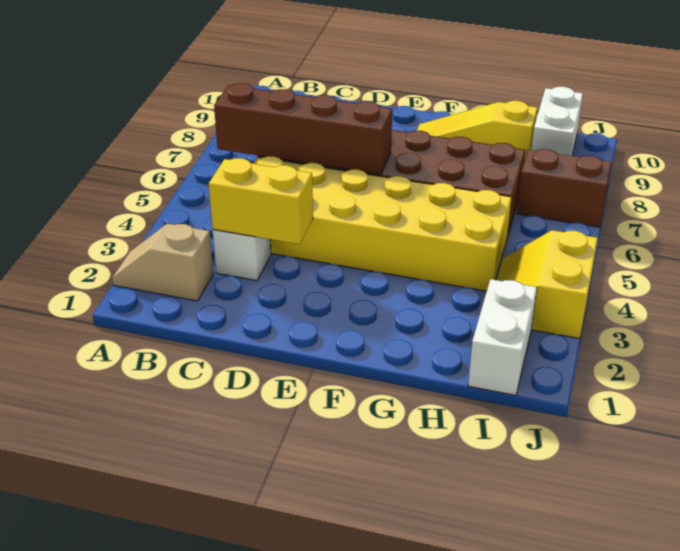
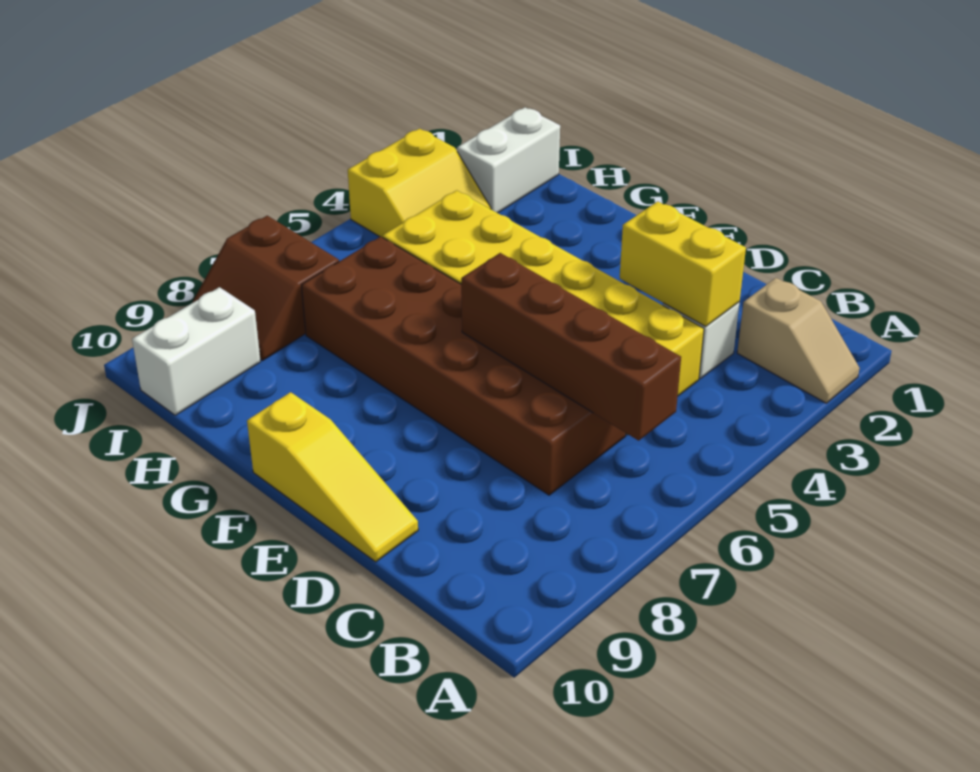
yellow slope F9:H9 level 1 top H -> yellow slope D10:F10 level 1 top F

